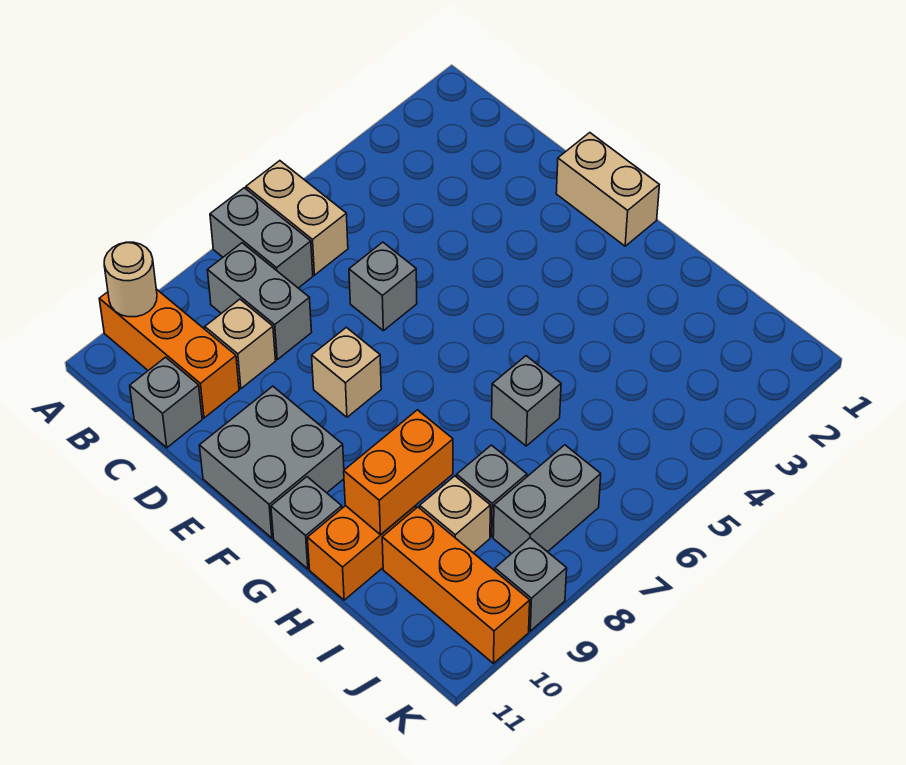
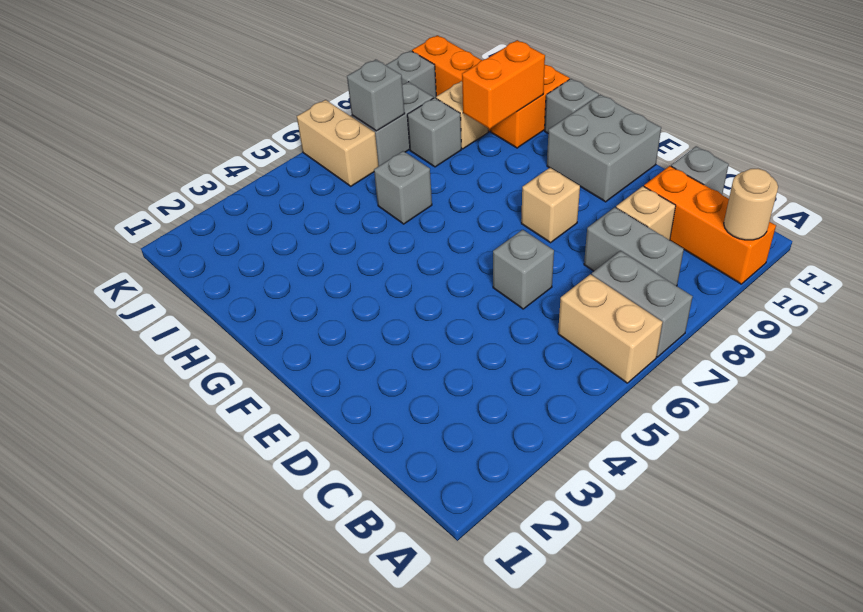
tan brick E1:F1 level 1 -> tan brick J6:K6 level 1
none -> grey brick J7 level 2

